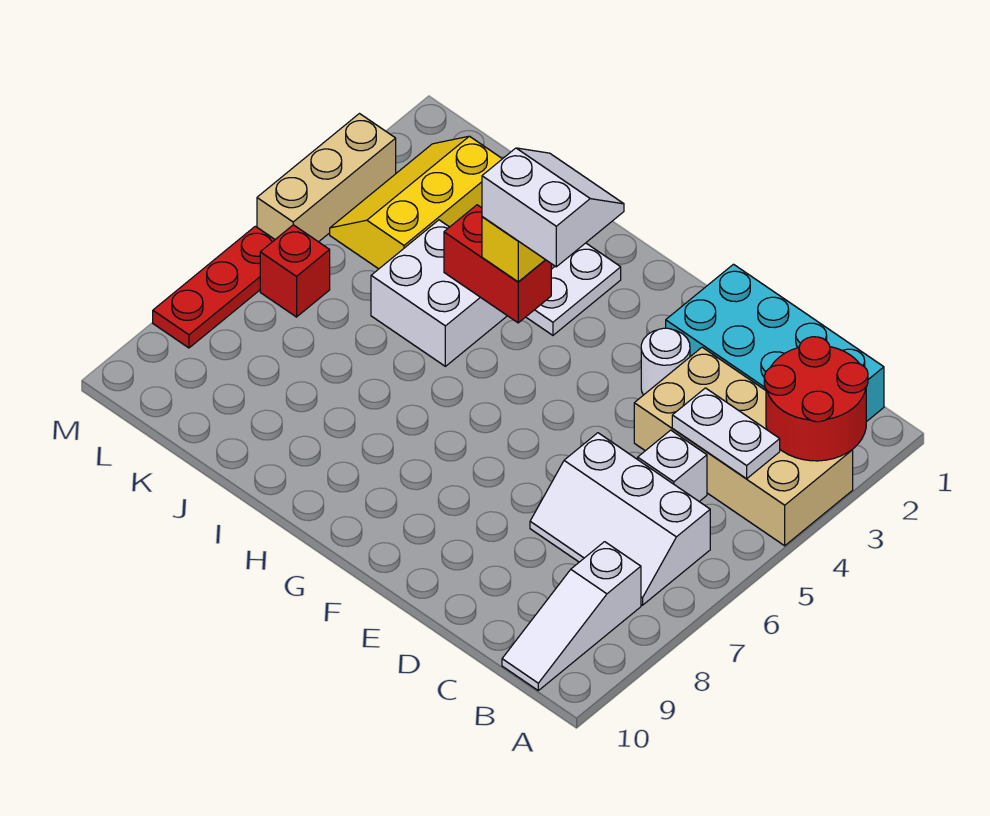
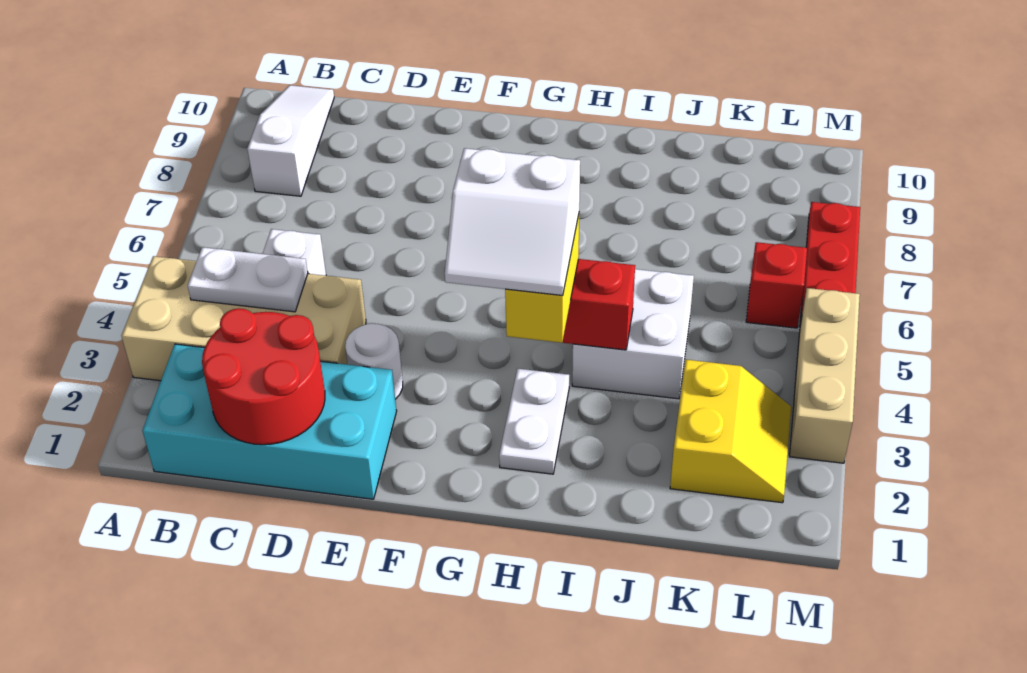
red round brick A2:B3 level 2 -> red round brick C1:D2 level 2
white slope B6:D7 level 1 top 6 -> none
yellow slope K2:L4 level 1 top K -> yellow slope K2:L3 level 1 top K

